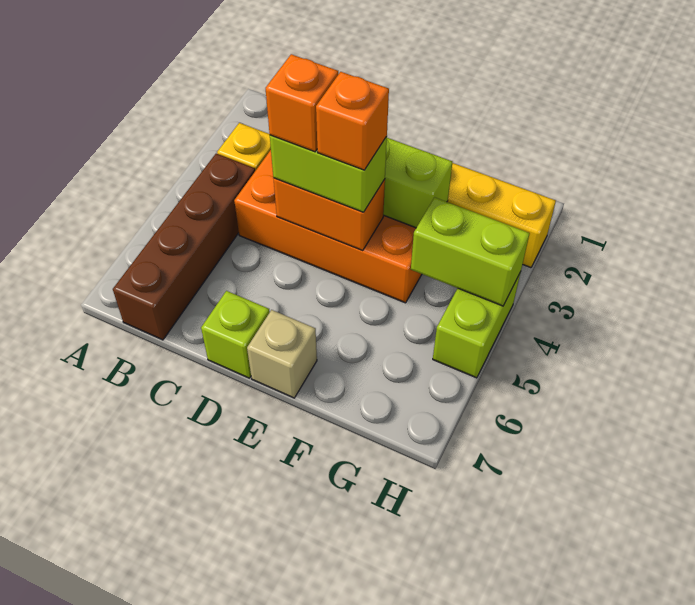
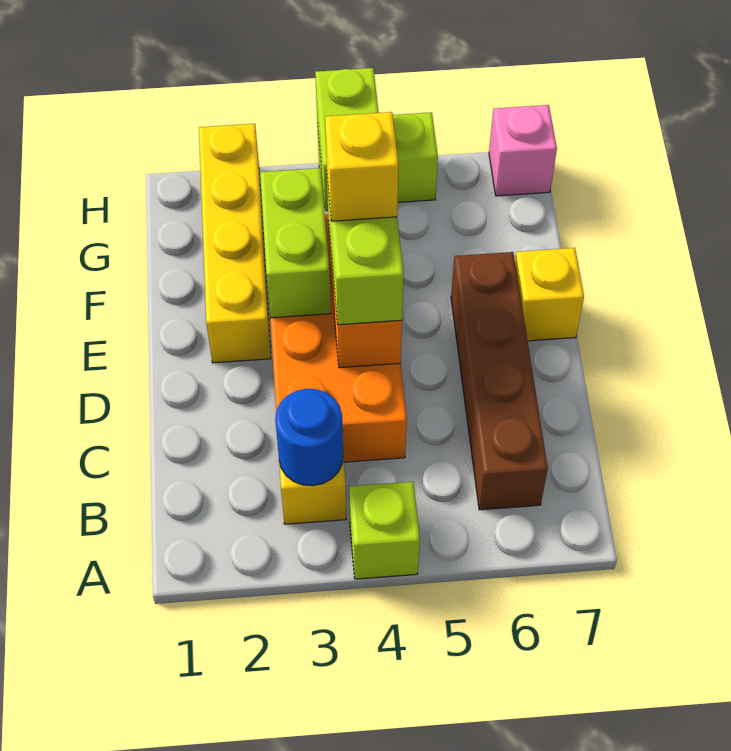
none -> blue round brick B3 level 2
brown brick B4:B7 level 1 -> brown brick B6:E6 level 1
orange brick D4 level 4 -> none
lime brick D7 level 1 -> lime brick A4 level 1
orange brick E4 level 4 -> yellow brick E4 level 4
tan brick E7 level 1 -> yellow brick E7 level 1
none -> pink brick H7 level 1

